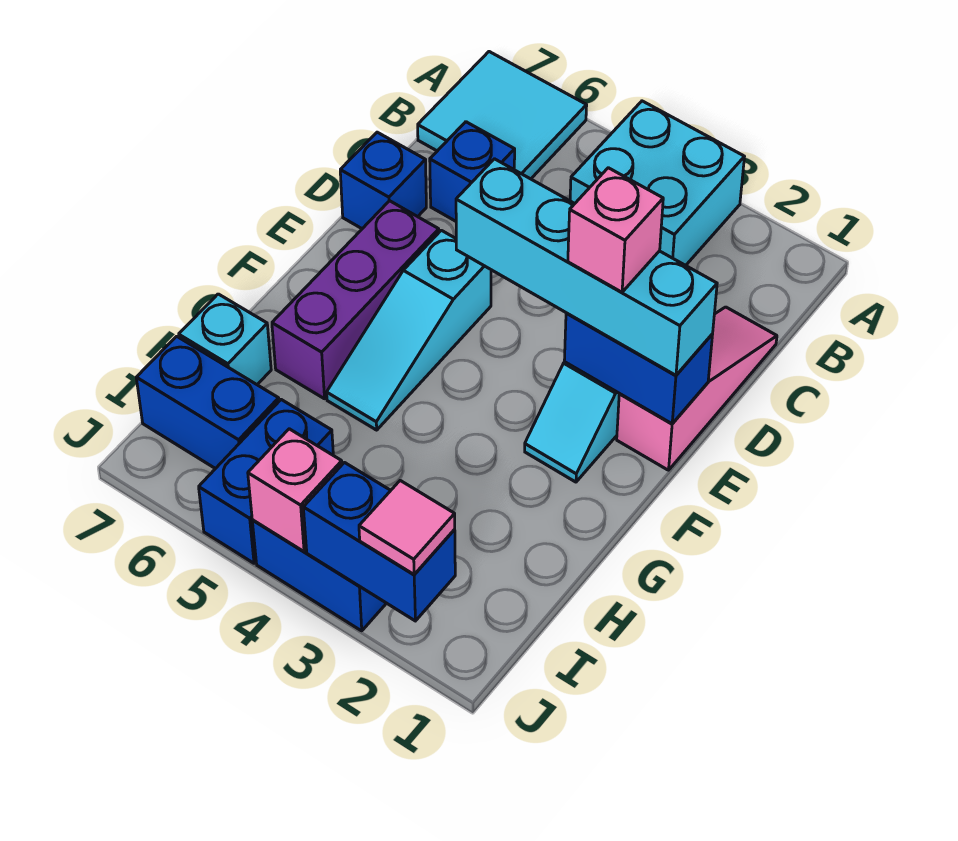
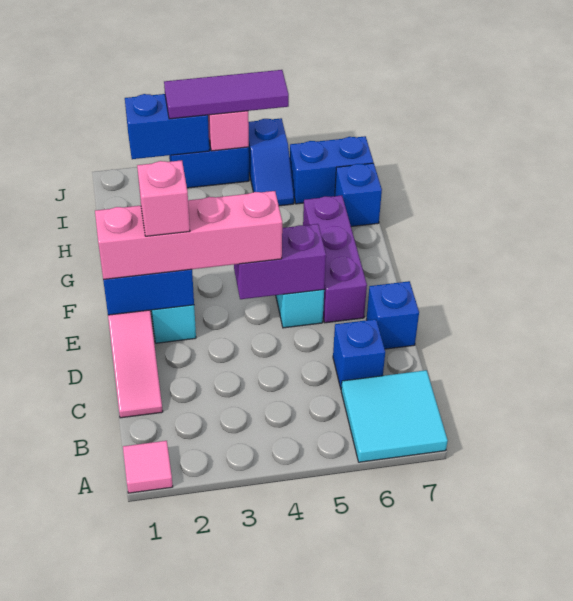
cyan brick A3:B4 level 1 -> none
cyan brick E1:E4 level 3 -> pink brick E1:E4 level 3
none -> purple brick E4:E5 level 2
cyan brick H7 level 1 -> blue brick H7 level 1
blue brick I5:J5 level 1 -> blue slope I5:J5 level 1 top J
pink tile J2 level 3 -> pink tile A1 level 1
none -> purple tile J3:J5 level 3

